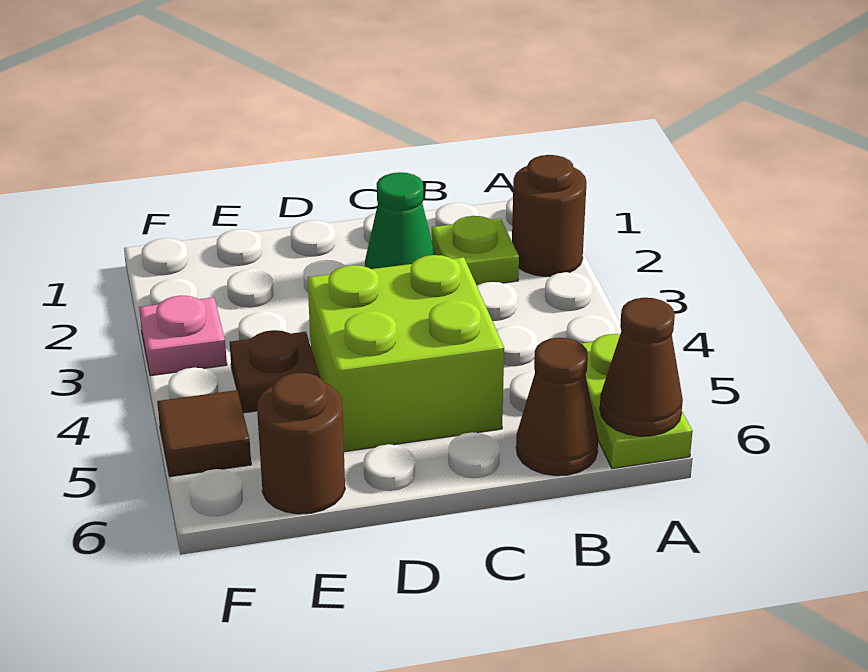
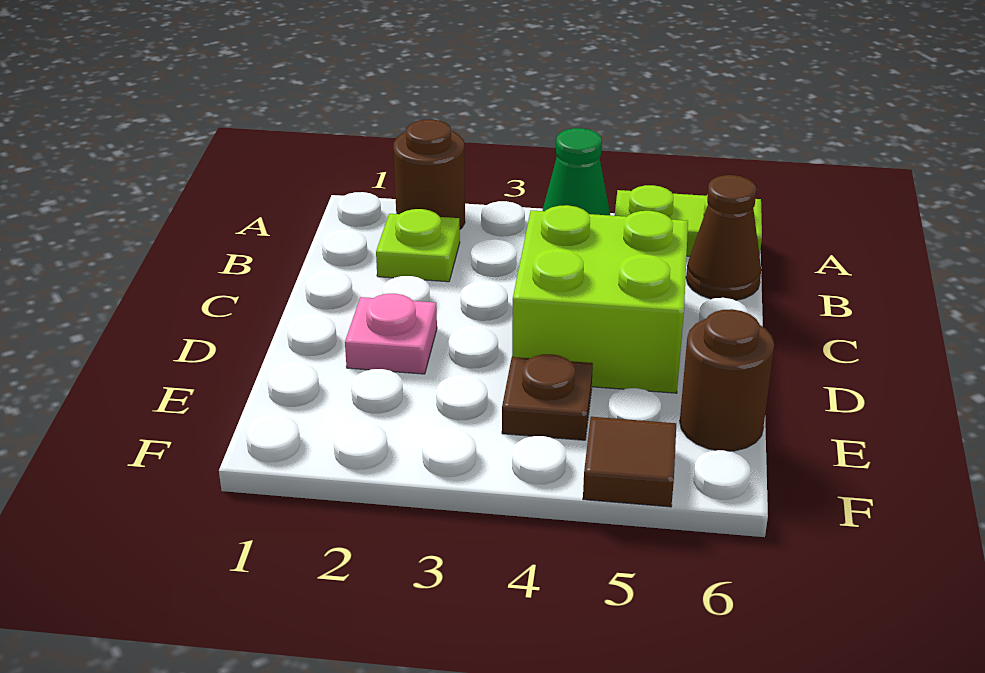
brown cone A6 level 2 -> none
green cone C2 level 1 -> green cone A4 level 1
pink plate F3 level 1 -> pink plate D2 level 1

